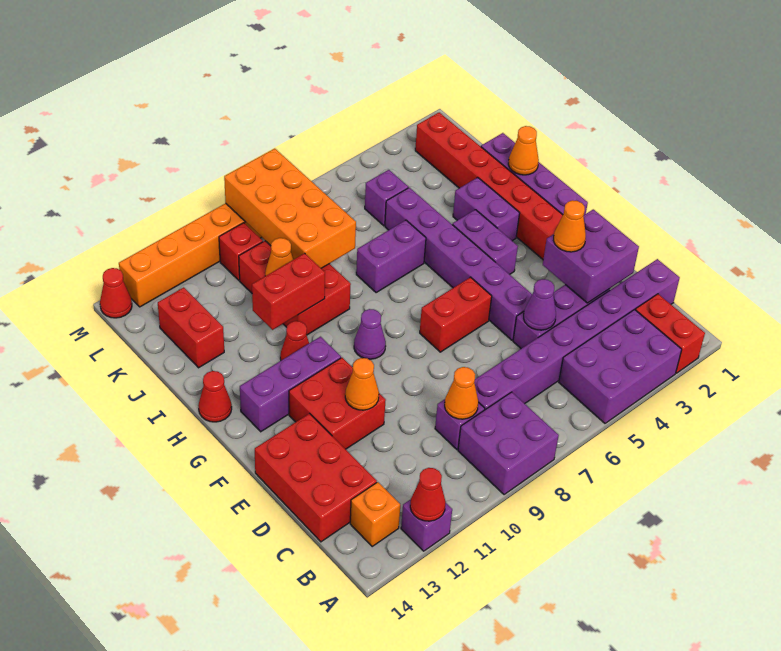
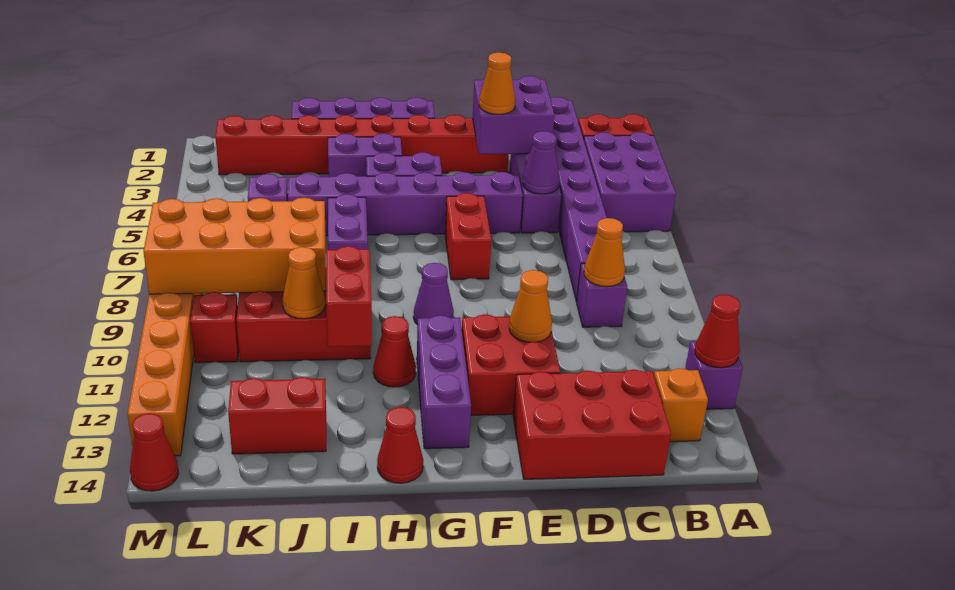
purple brick A8:B9 level 1 -> none
orange cone I1 level 2 -> none

